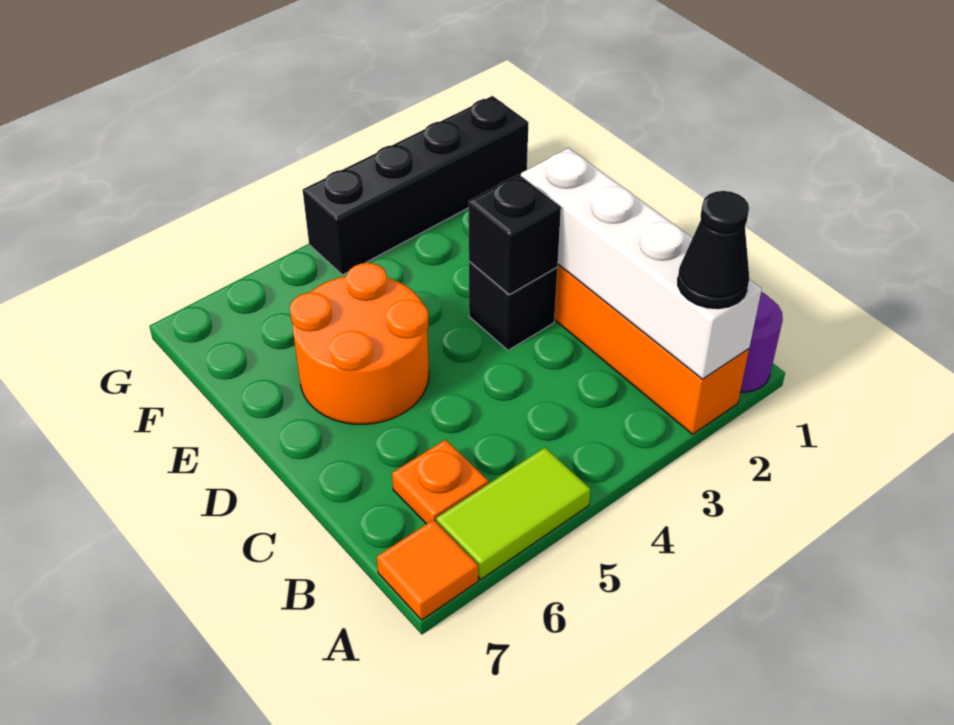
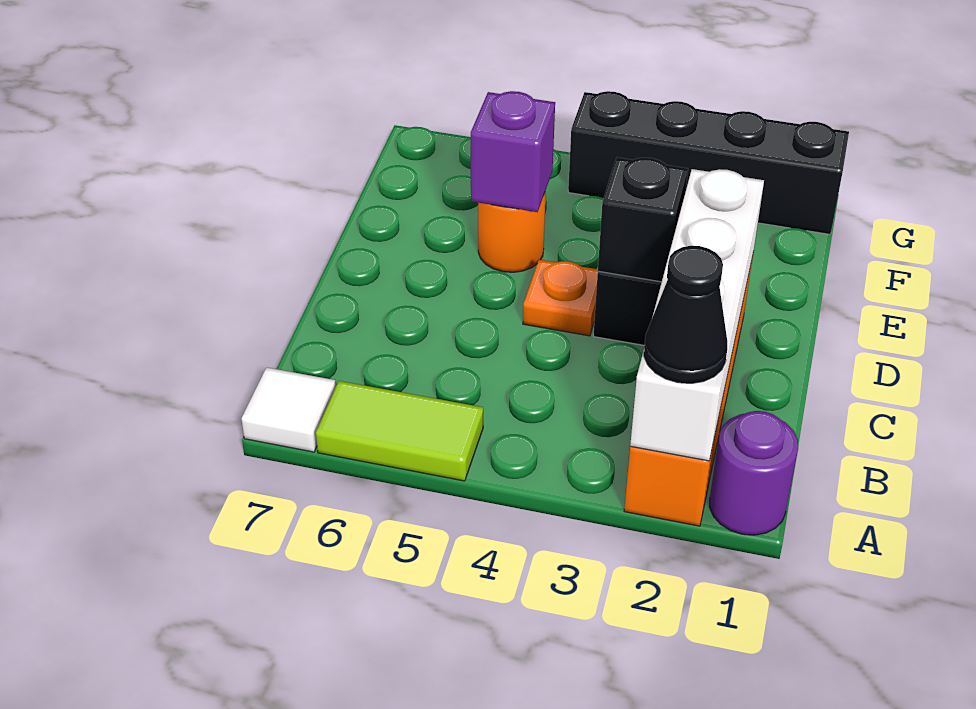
orange tile A7 level 1 -> white tile A7 level 1
orange plate B6 level 1 -> orange plate D4 level 1
orange round brick D5:E6 level 1 -> orange round brick E5 level 1
none -> purple brick E5 level 2

